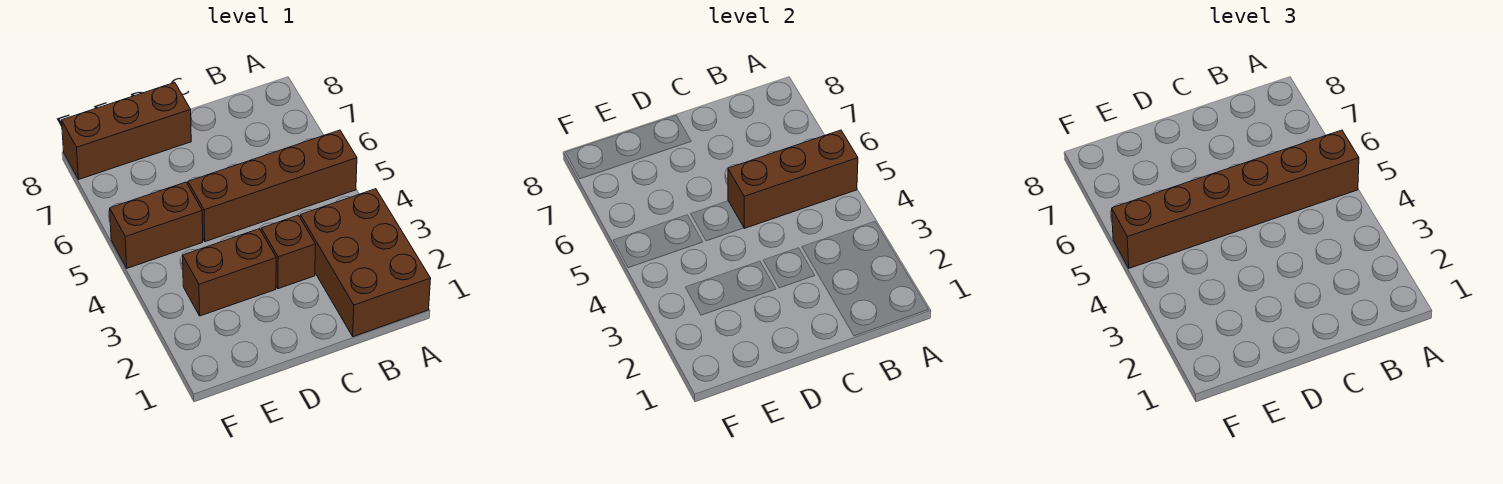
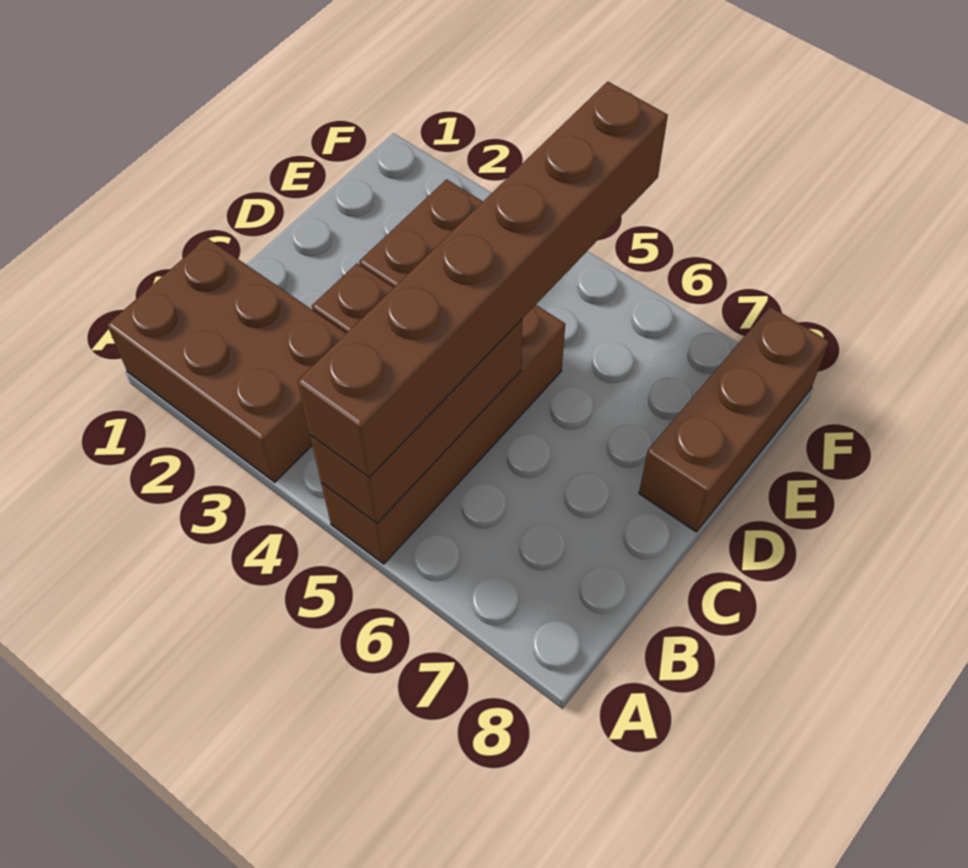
brown brick E5:F5 level 1 -> none

